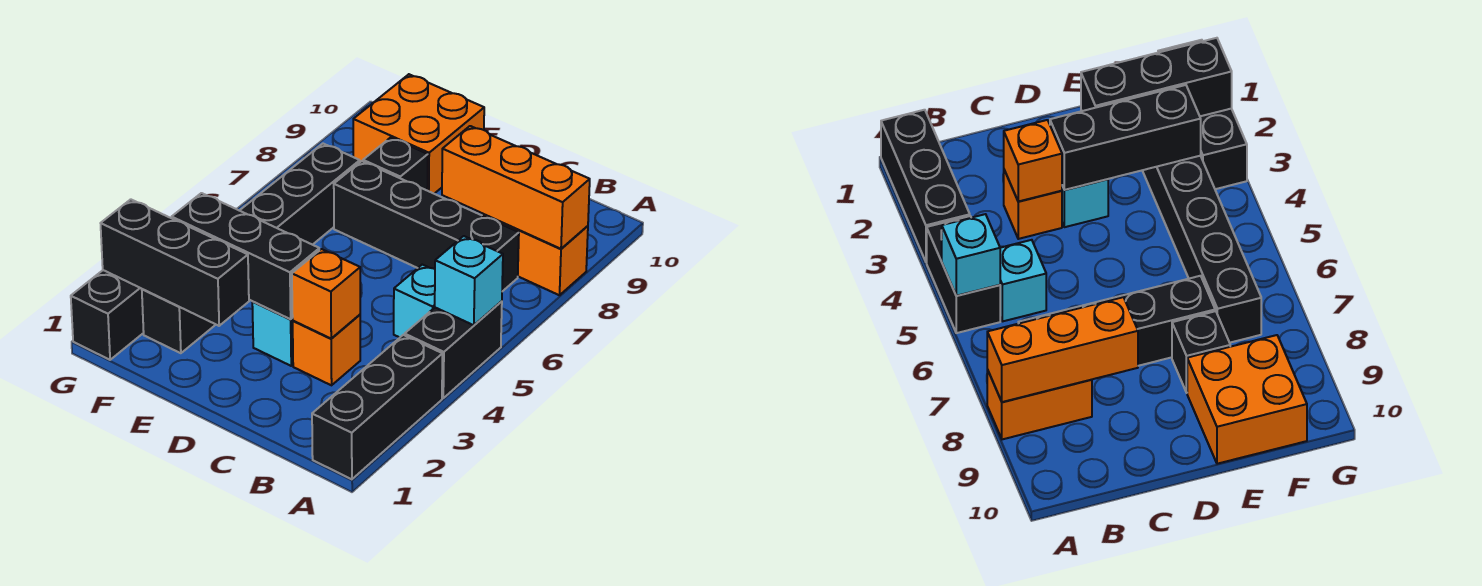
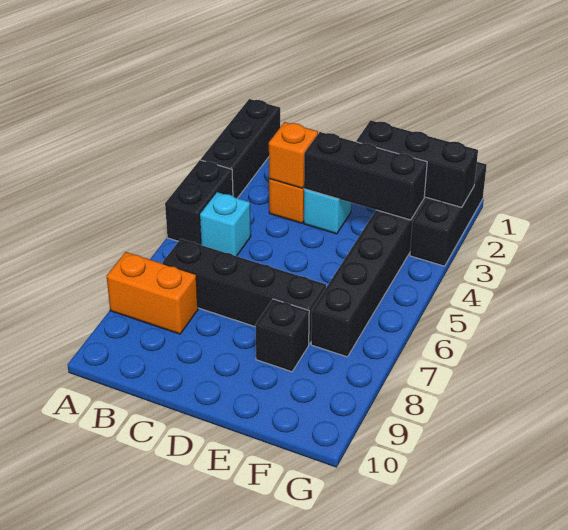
cyan brick A5 level 2 -> none
orange brick A8:C8 level 2 -> none
orange brick E9:F10 level 1 -> none

